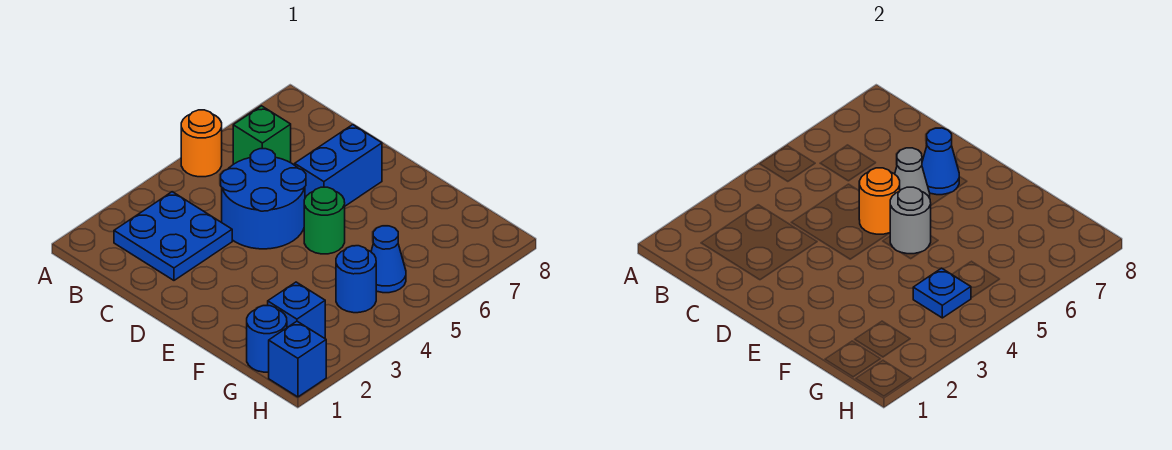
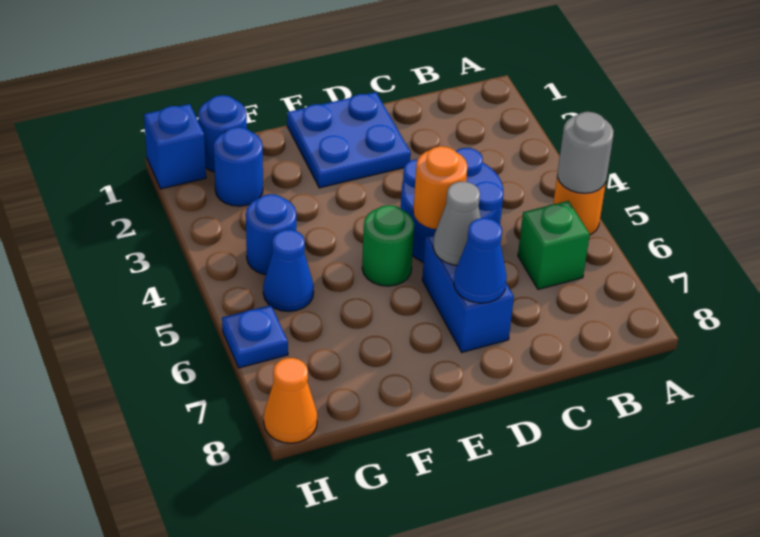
blue plate B2:C3 level 1 -> blue plate D1:E2 level 1
grey round brick E5 level 2 -> grey round brick A5 level 2
blue brick G2 level 1 -> blue round brick G2 level 1
blue plate G4 level 2 -> blue plate H6 level 1
none -> orange cone H8 level 1

